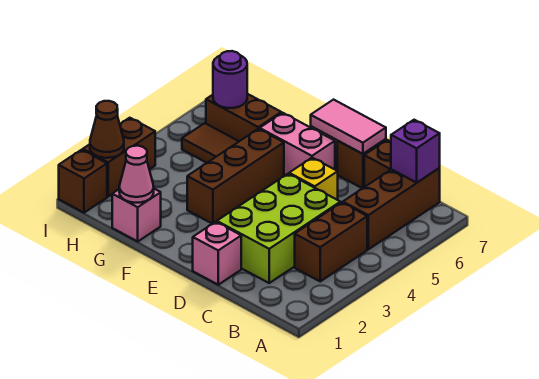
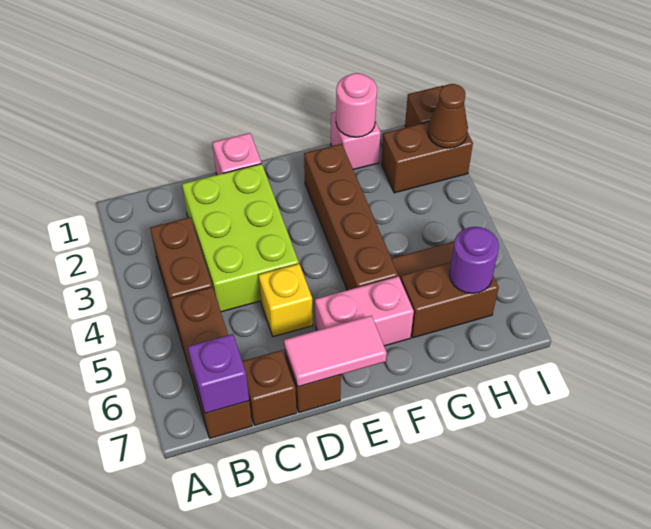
brown brick F3:F5 level 1 -> brown brick F2:F5 level 1
pink cone G1 level 2 -> pink round brick G1 level 2
brown brick I2:I3 level 1 -> brown brick H2:I2 level 1

